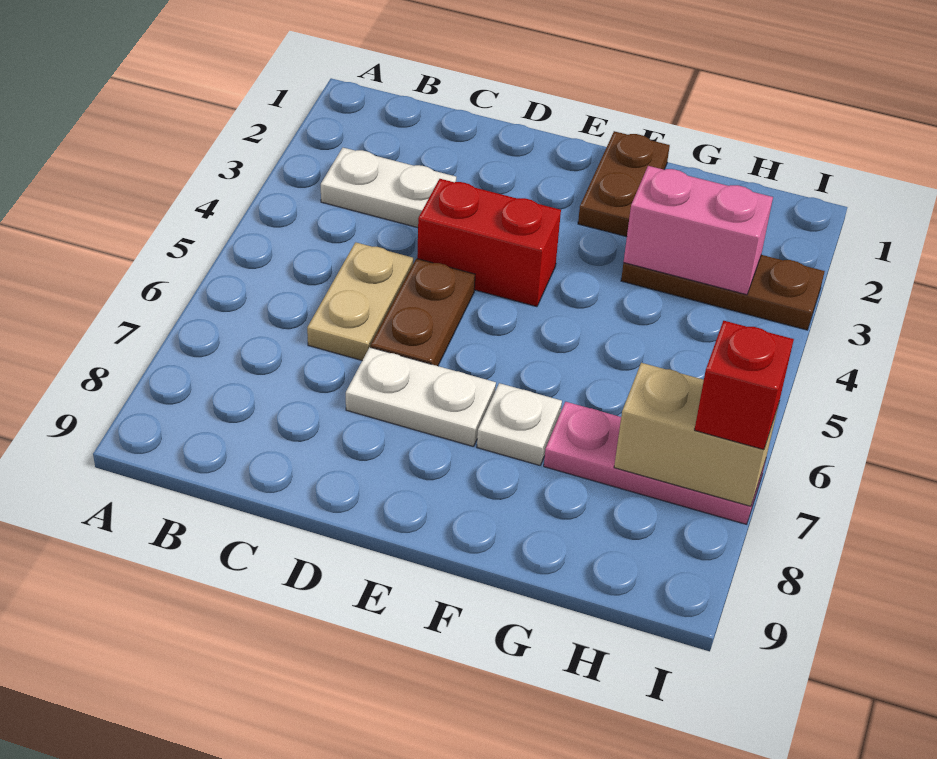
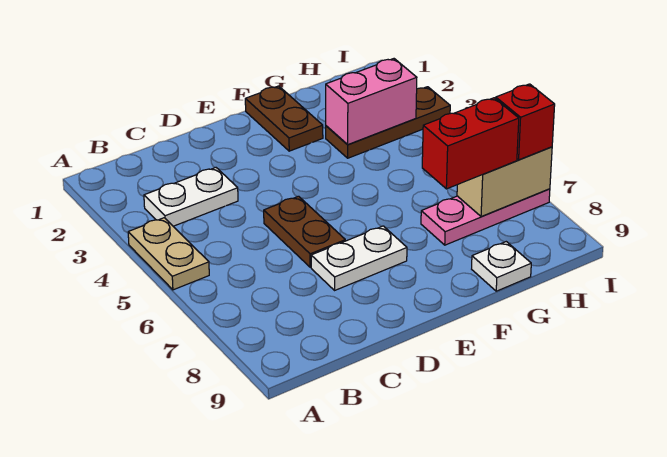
tan plate C5:C6 level 1 -> tan plate A4:A5 level 1
red brick D4:E4 level 1 -> red brick G7:H7 level 3
white plate F7 level 1 -> white plate G9 level 1

